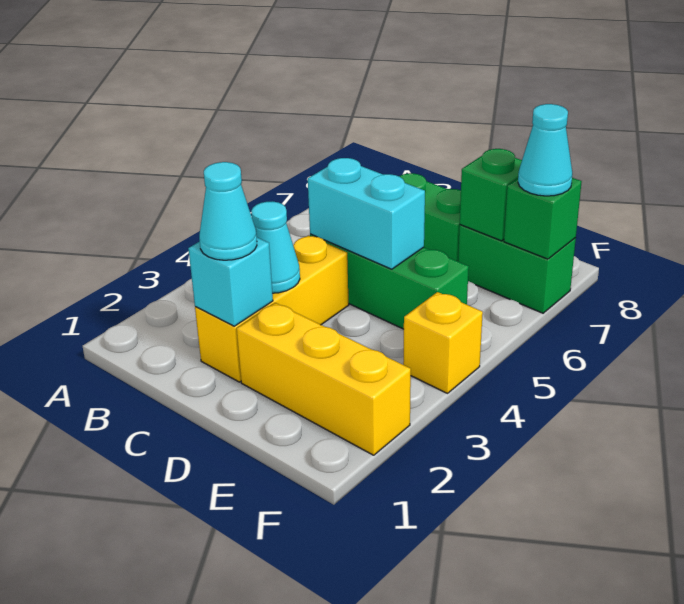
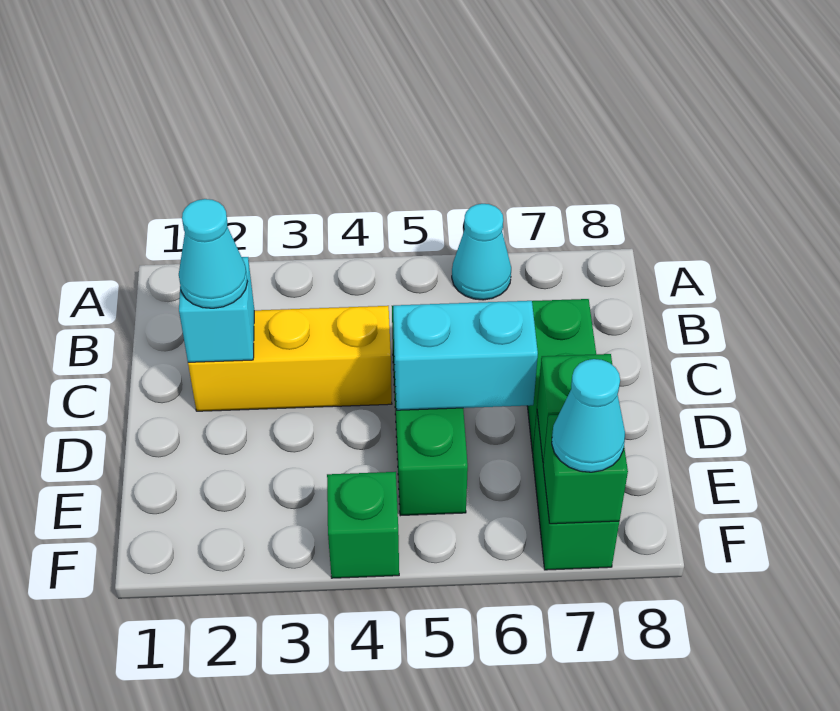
cyan cone C3 level 2 -> cyan cone A6 level 1
cyan brick C5:D5 level 2 -> cyan brick D5:D6 level 2
yellow brick D2:F2 level 1 -> none
yellow brick F4 level 1 -> green brick F4 level 1

